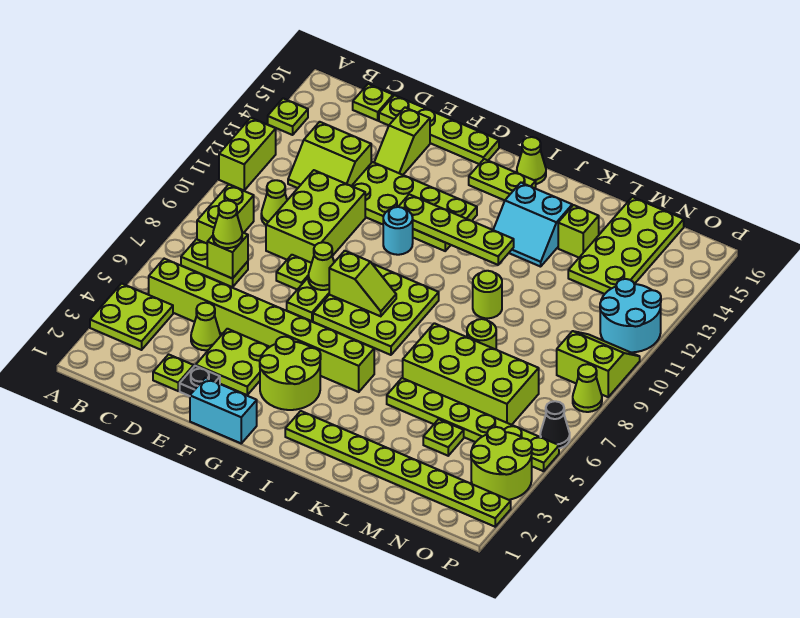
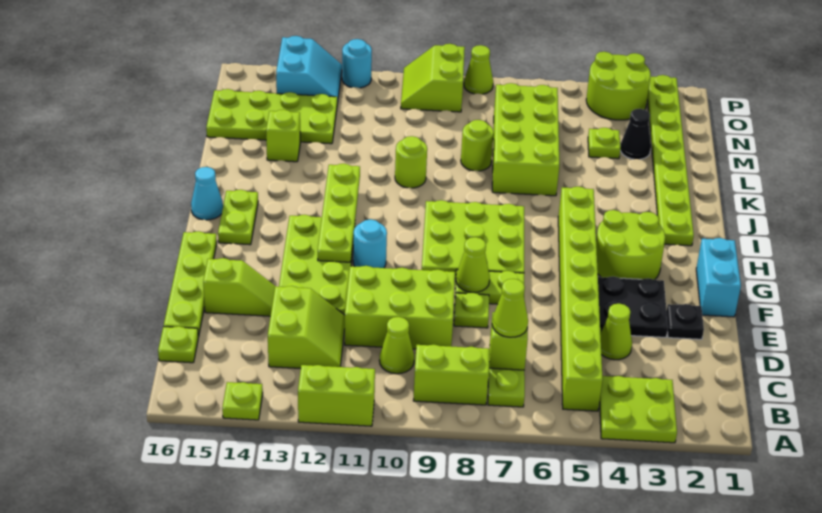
lime plate D2 level 1 -> none
lime plate E3:F4 level 1 -> black plate E3:F4 level 1
lime slope G8:H8 level 2 top G -> none
lime cone I16 level 1 -> cyan cone I16 level 1
cyan slope J13:K14 level 1 top 14 -> cyan slope O13:P14 level 1 top 14
lime plate K5:P5 level 1 -> none
cyan round brick O11:P12 level 1 -> cyan round brick P12 level 1
black cone P6 level 1 -> black cone M3 level 1

